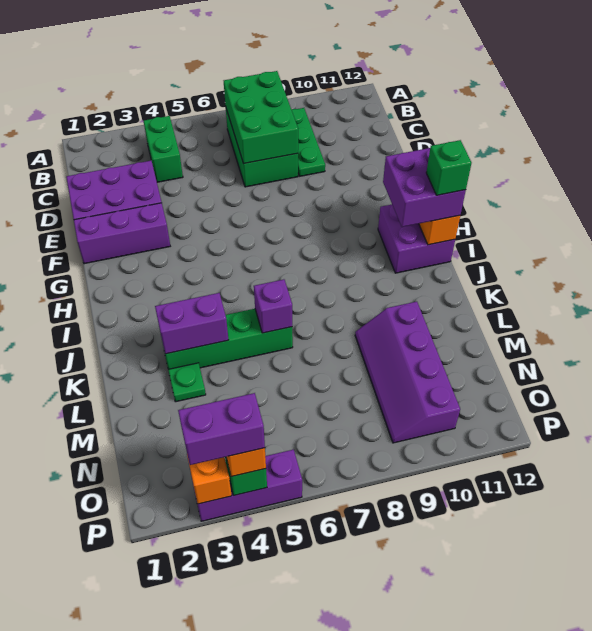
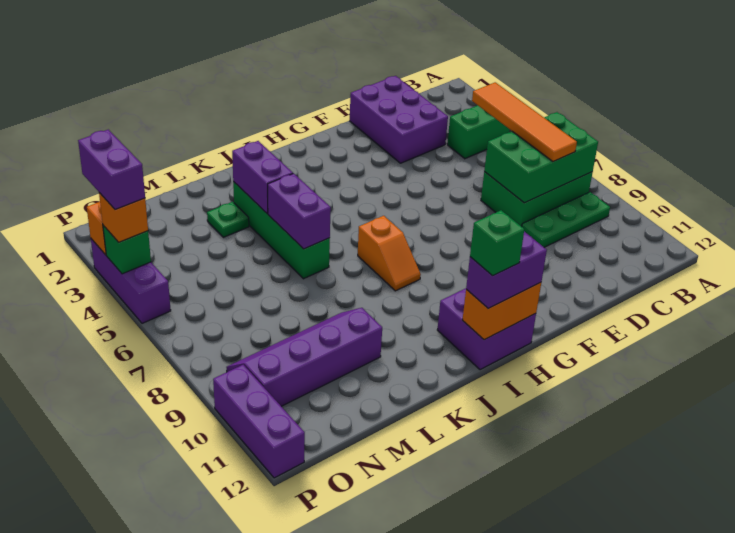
none -> orange tile C5:C8 level 3
purple brick F1:F3 level 1 -> purple brick P10:P12 level 1
purple brick H11:I12 level 3 -> purple brick H12:I12 level 3
none -> orange slope I7:I8 level 1 top 7
purple brick K6 level 2 -> purple brick K5:K6 level 2

